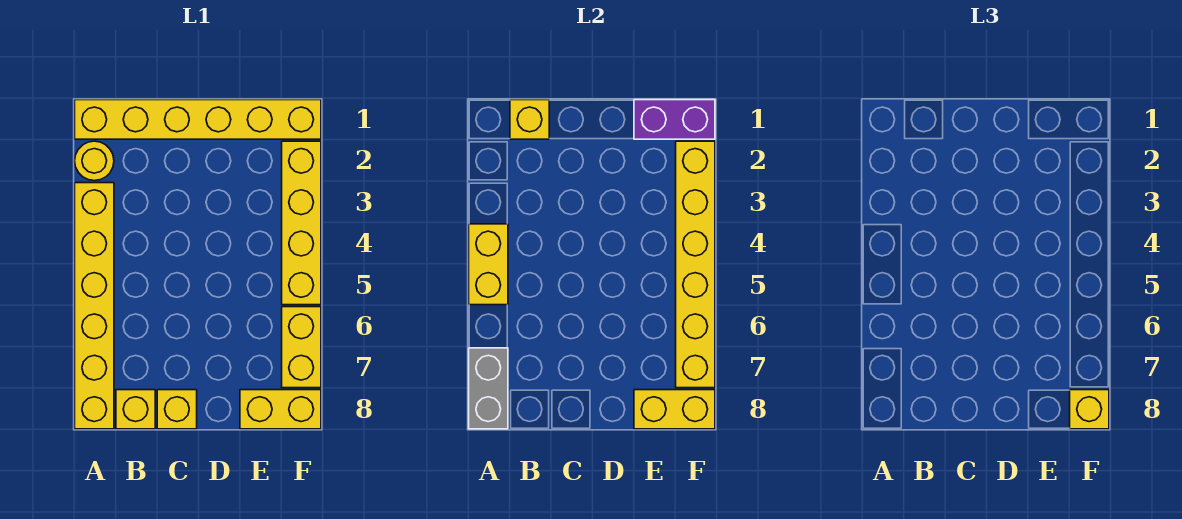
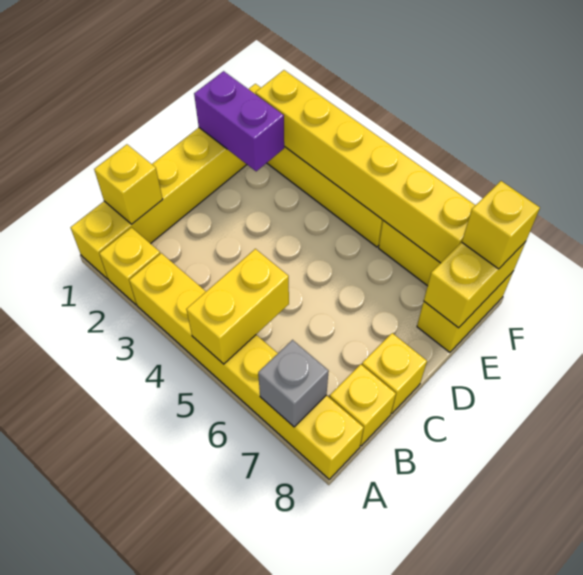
yellow round brick A2 level 1 -> yellow brick A2 level 1
yellow brick A4:A5 level 2 -> yellow brick A5:B5 level 2
grey brick A7:A8 level 2 -> grey brick A7 level 2
purple brick E1:F1 level 2 -> purple brick E1:E2 level 2

